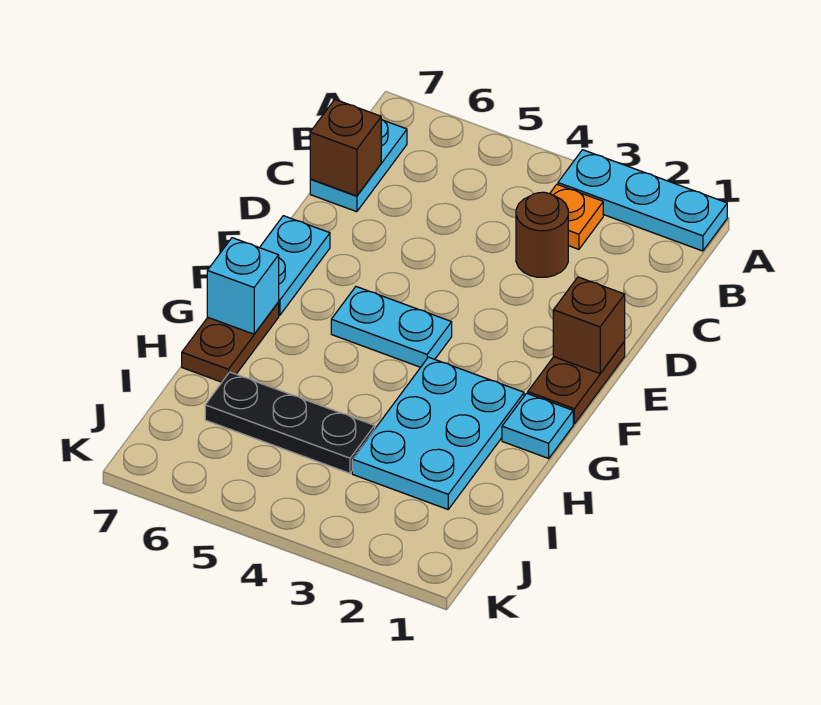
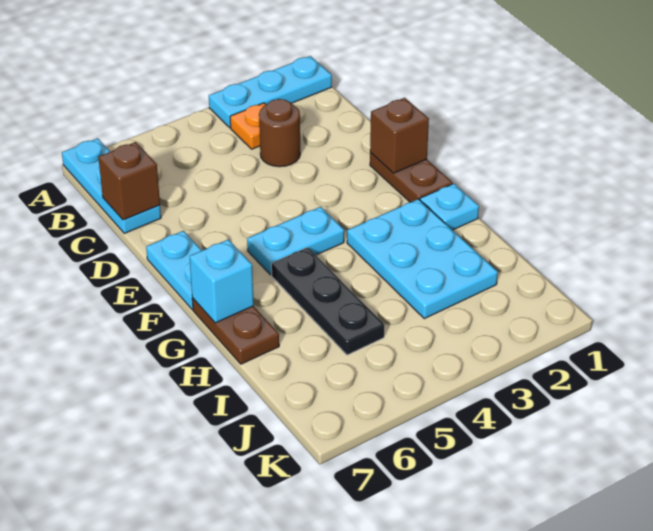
cyan plate B7:C7 level 1 -> cyan plate A7:C7 level 1
black plate I4:I6 level 1 -> black plate G5:I5 level 1

